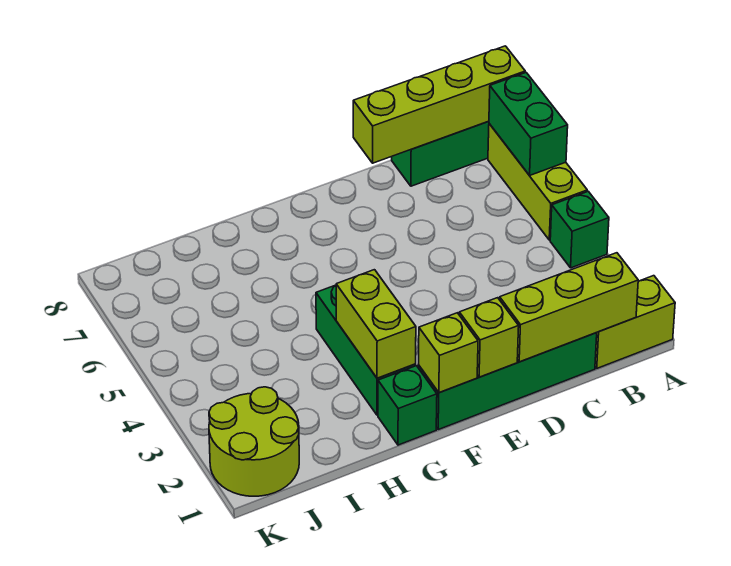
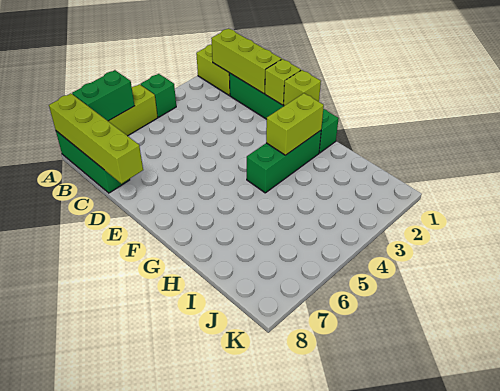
lime round brick J1:K2 level 1 -> none

